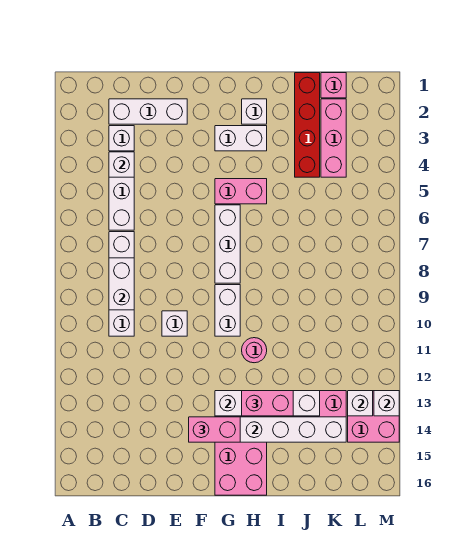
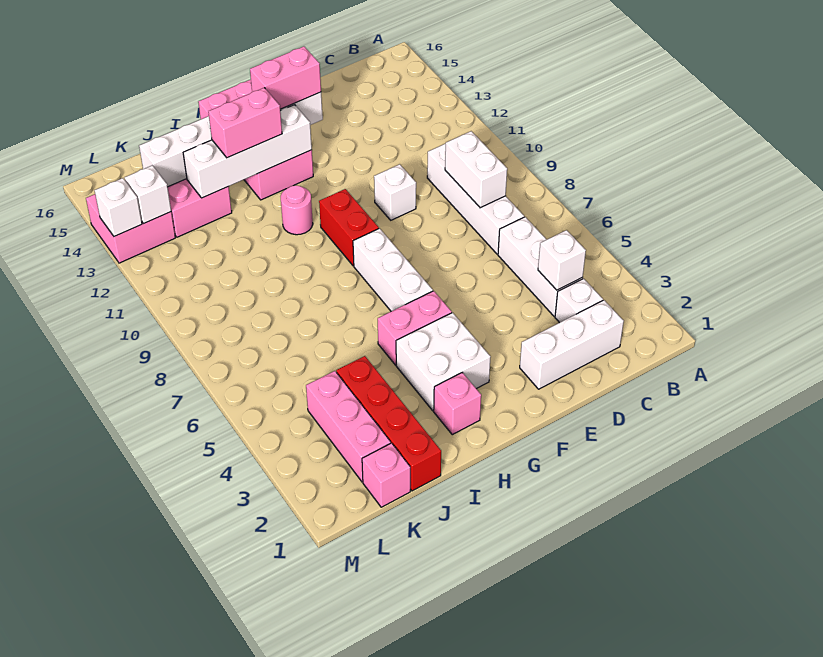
white brick G3:H3 level 1 -> white brick G3:H4 level 1
white brick G9:G10 level 1 -> red brick G9:G10 level 1
white brick H2 level 1 -> pink brick H2 level 1

